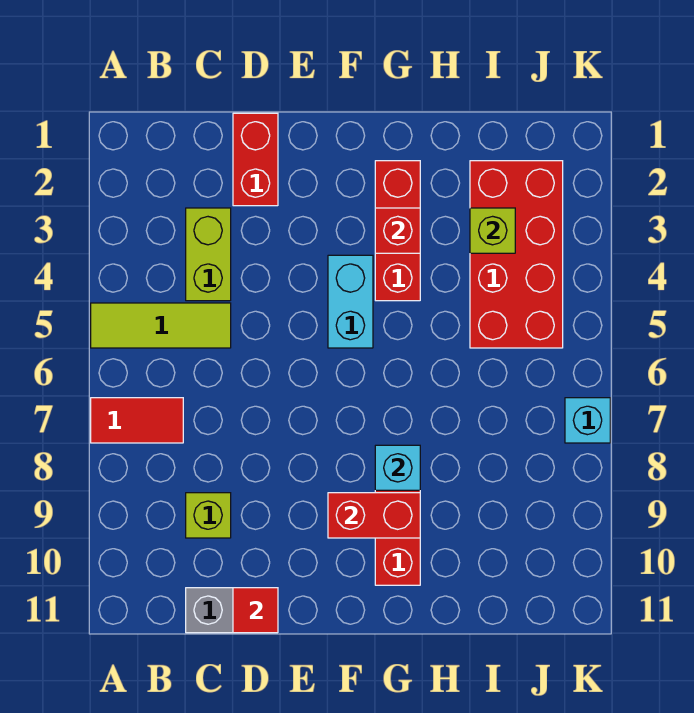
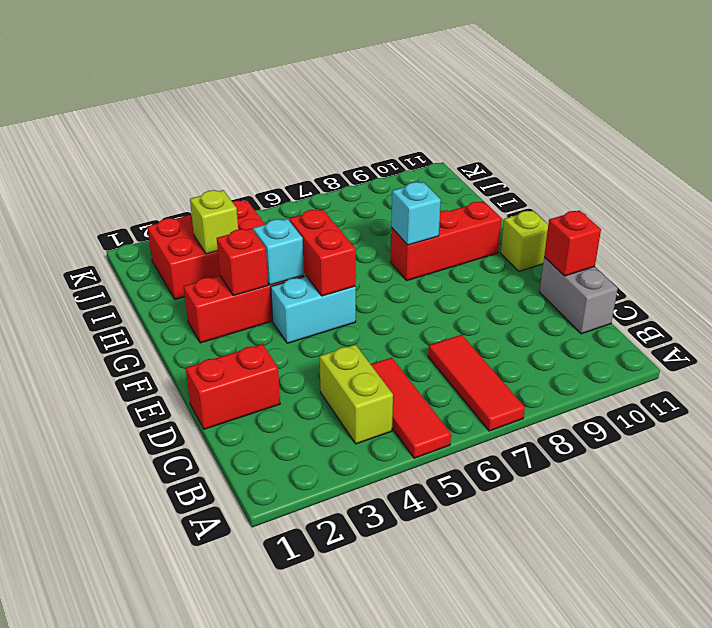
lime tile A5:C5 level 1 -> red tile A5:C5 level 1
red tile A7:B7 level 1 -> red tile A7:C7 level 1
lime brick C3:C4 level 1 -> lime brick B4:C4 level 1
lime brick C9 level 1 -> lime brick F11 level 1
red tile D11 level 2 -> red brick D11 level 2
red brick F9:G9 level 2 -> red brick F5:G5 level 2
red brick I2:J5 level 1 -> red brick I2:J4 level 1
cyan brick K7 level 1 -> cyan brick G4 level 2

